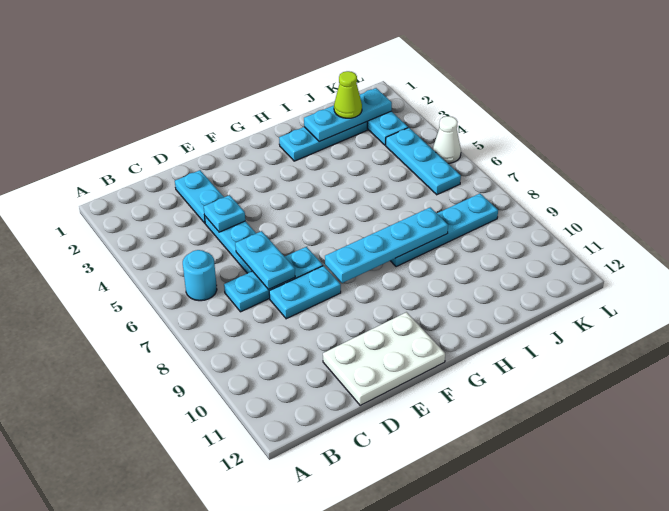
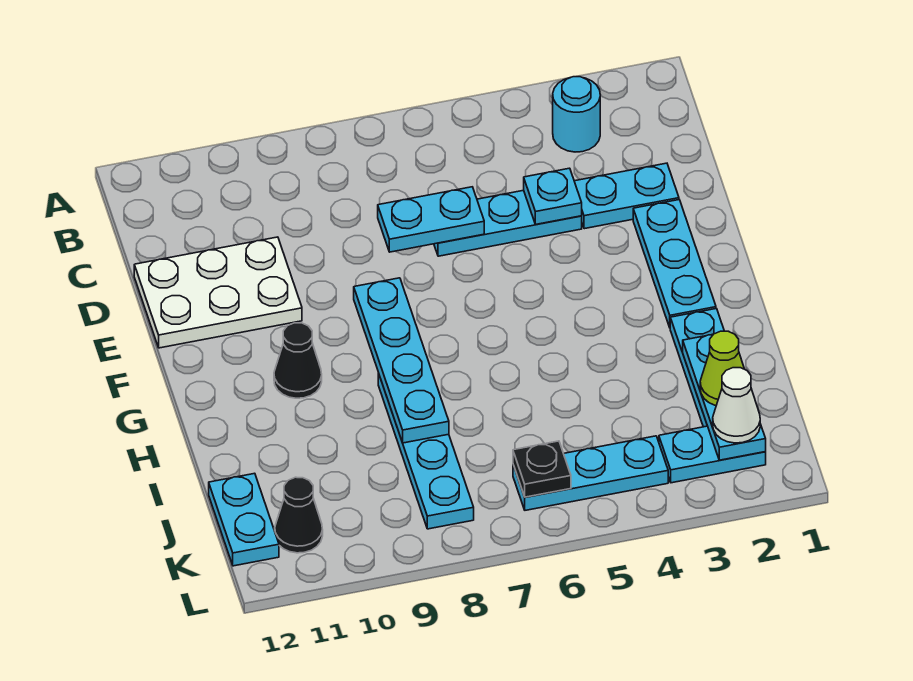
cyan round brick B6 level 1 -> cyan round brick B3 level 1
cyan plate C7:E7 level 1 -> cyan plate E2:G2 level 1
cyan plate D8:E8 level 1 -> cyan plate J12:K12 level 1
white plate D11:F12 level 1 -> white plate D10:E12 level 1
none -> black cone G10 level 1
none -> black plate K6 level 2
none -> black cone K11 level 1
white cone L5 level 1 -> white cone K2 level 3

